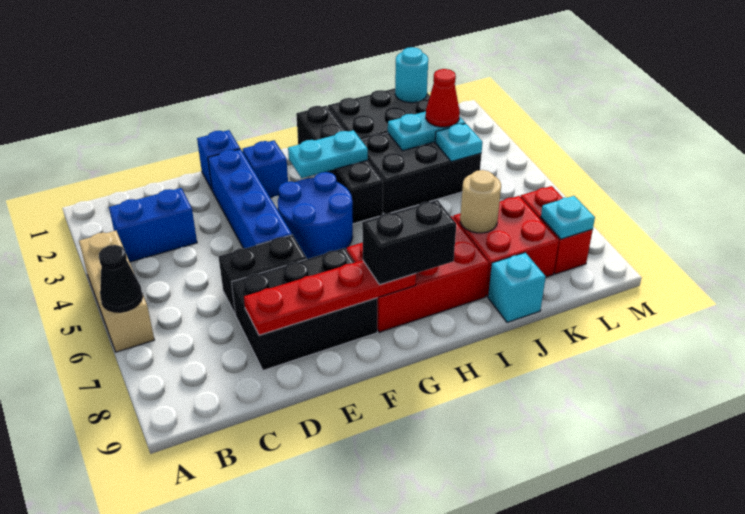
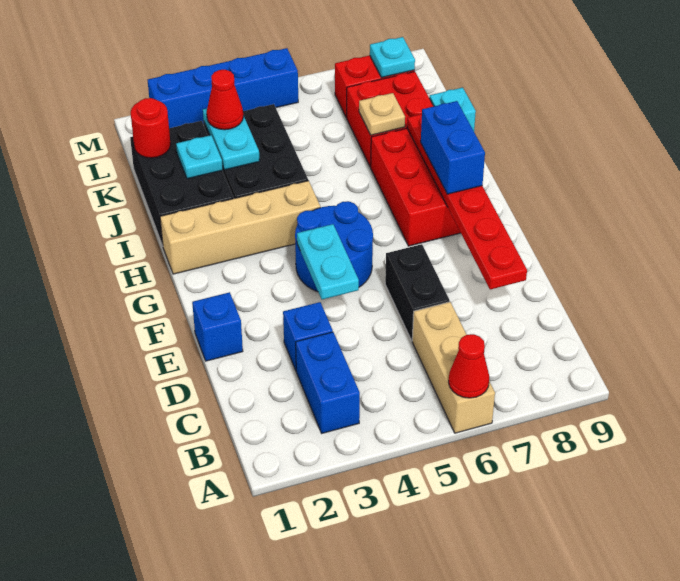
tan brick A4:A6 level 1 -> tan brick A6:C6 level 1
black cone A6 level 2 -> red cone A6 level 2
black brick D7:F8 level 1 -> none
red plate D8:G8 level 2 -> red plate D8:I8 level 2
blue brick E2:E5 level 1 -> blue brick M2:M5 level 1
blue brick F2 level 1 -> blue brick D3 level 1
cyan plate G3:H3 level 2 -> cyan plate E4:F4 level 2
black brick G8:H8 level 3 -> blue brick G8:H8 level 3
black brick H1:H4 level 1 -> tan brick H1:H4 level 1
tan round brick J7 level 2 -> tan plate J7 level 2
cyan round brick K1 level 2 -> red round brick K1 level 2
cyan plate K4 level 2 -> cyan plate J2 level 2

